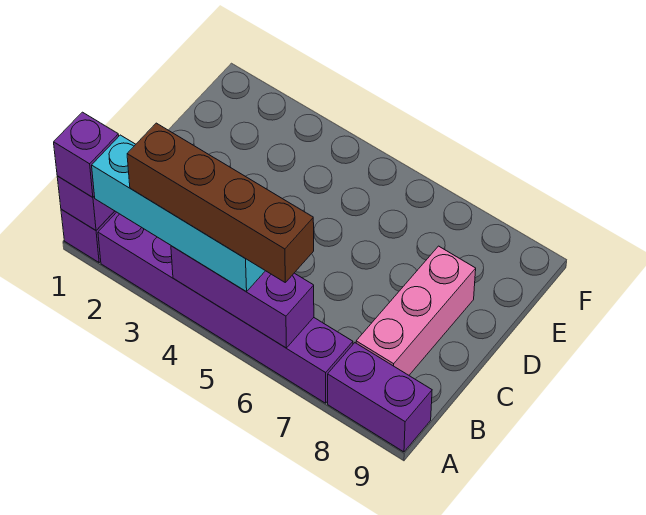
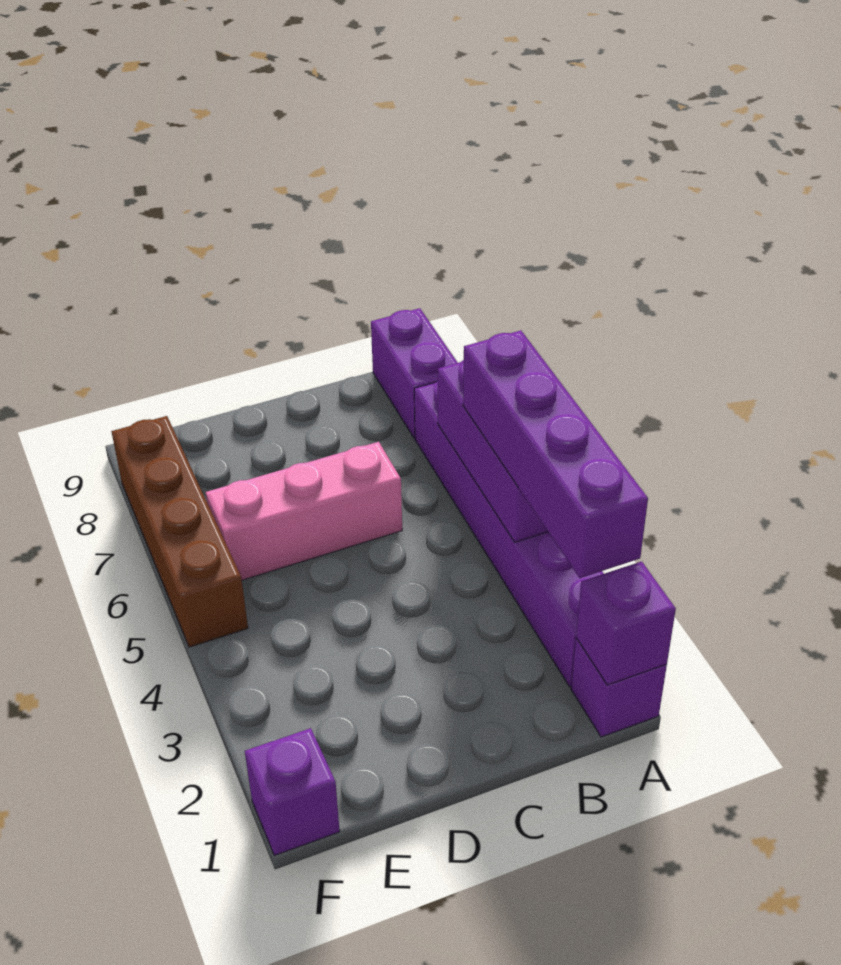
purple brick A1 level 3 -> purple brick F1 level 1
cyan brick A2:A5 level 3 -> purple brick A2:A5 level 3
brown brick A3:A6 level 4 -> brown brick F5:F8 level 1
pink brick B8:D8 level 1 -> pink brick C6:E6 level 1

